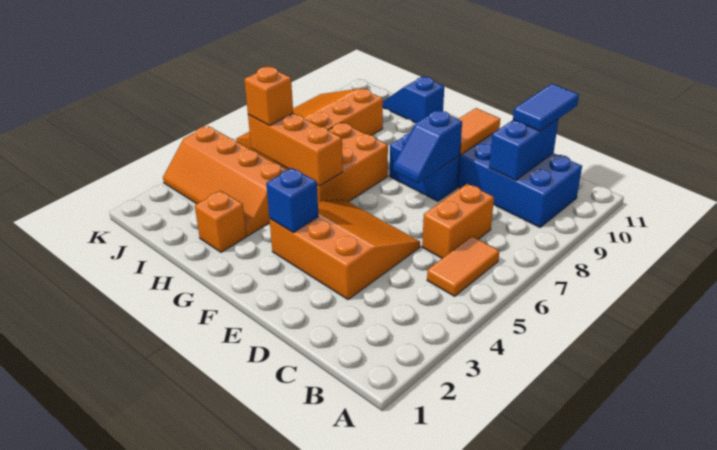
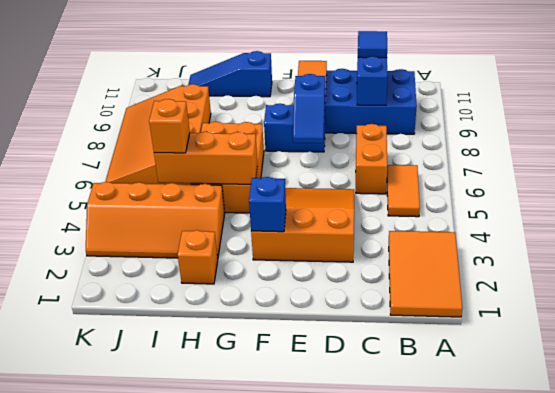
none -> orange tile A1:B3 level 1
blue tile C10:C11 level 3 -> blue tile C10 level 3
blue slope H11:I11 level 1 top H -> blue slope G11:I11 level 1 top G

